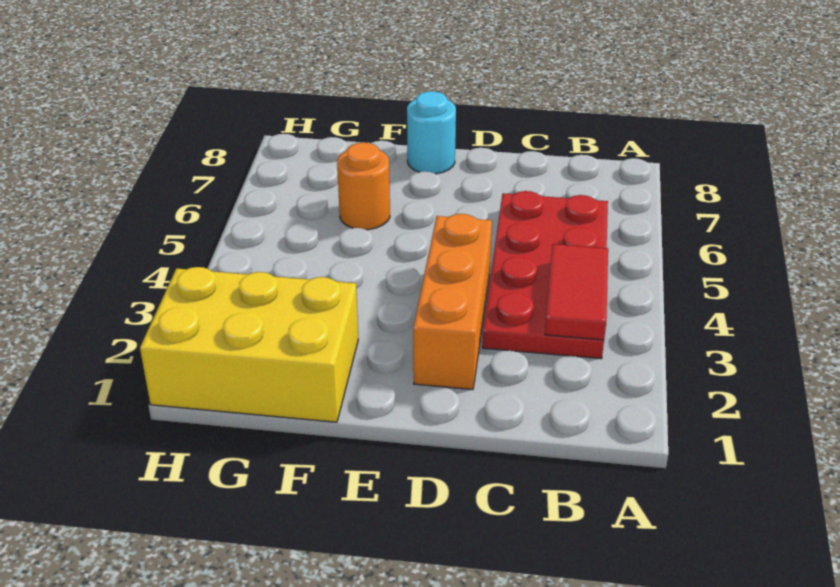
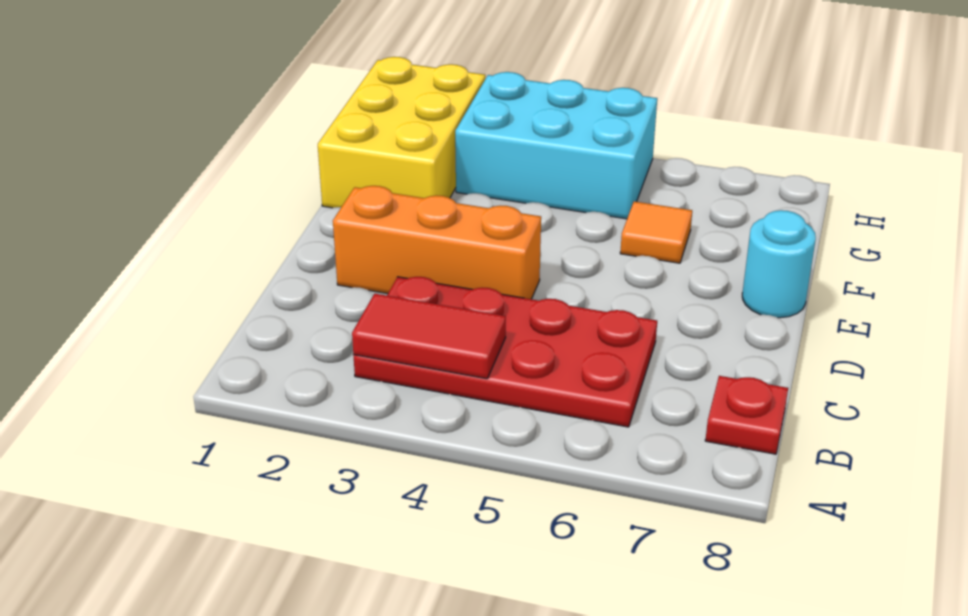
none -> red plate B8 level 1
orange round brick F6 level 1 -> orange tile F6 level 1
none -> cyan brick G3:H5 level 1

